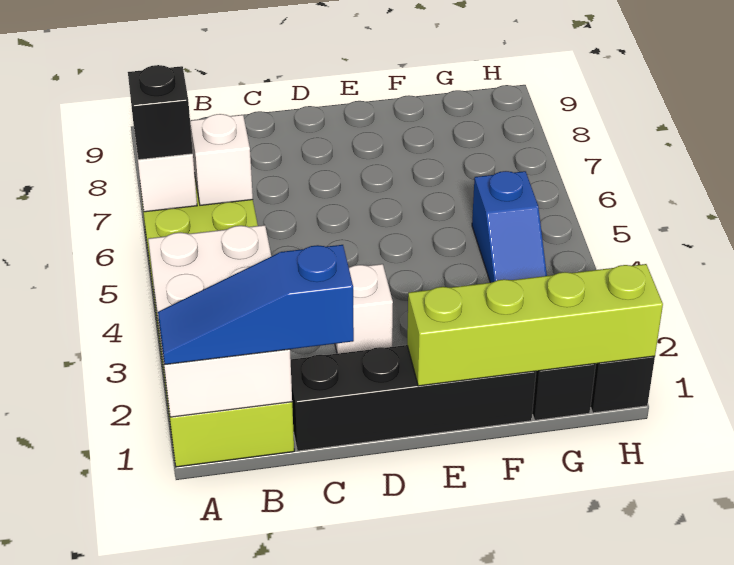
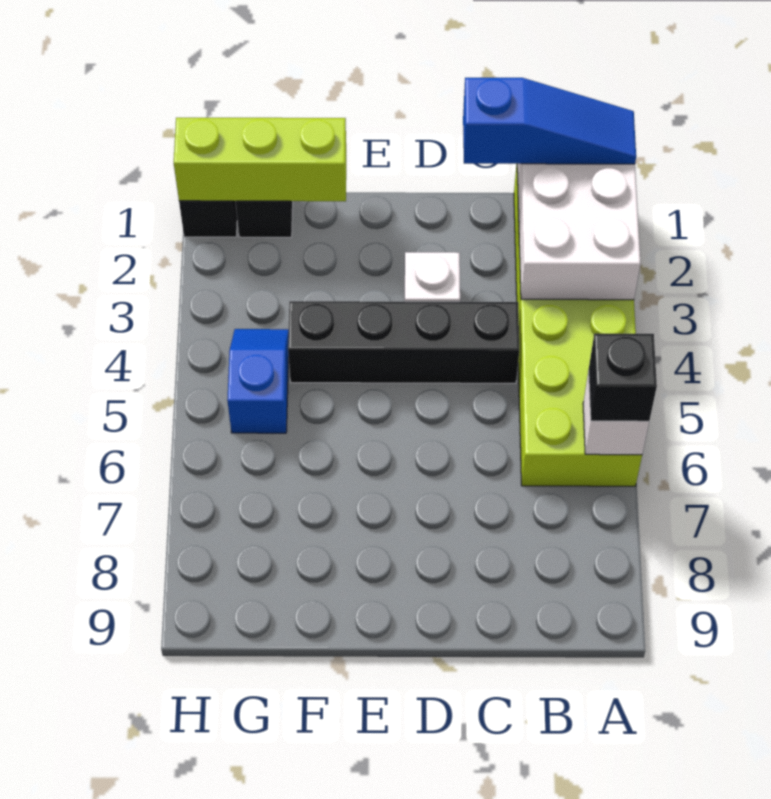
white brick B6 level 2 -> none
black brick C1:F1 level 1 -> black brick C4:F4 level 1
lime brick E1:H1 level 2 -> lime brick F1:H1 level 2

